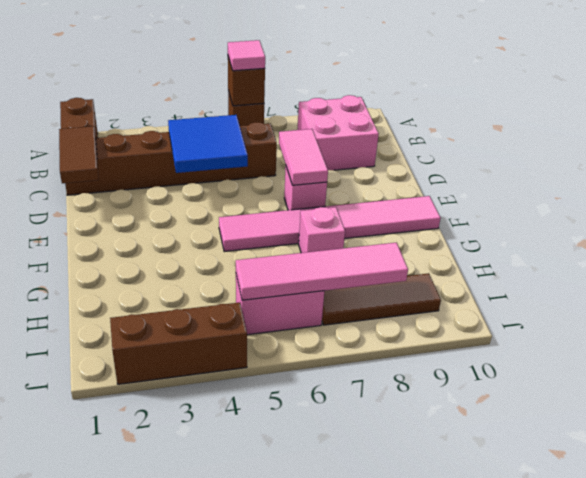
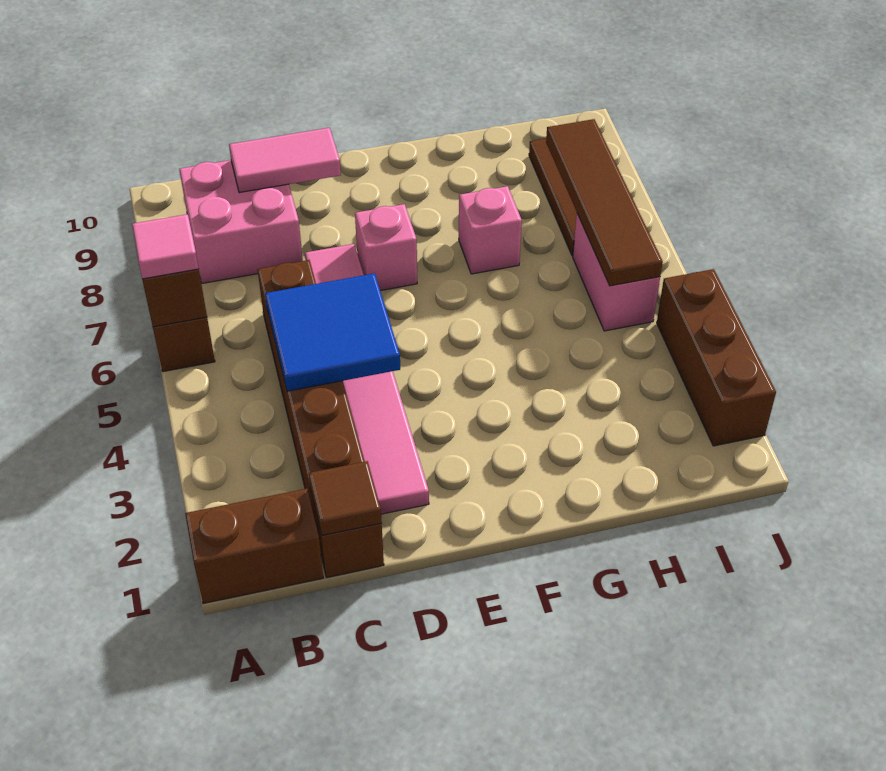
brown tile C1:D1 level 2 -> brown tile C1 level 2
pink tile D7:E7 level 2 -> pink tile C9:D9 level 2
pink tile F5:F10 level 1 -> pink tile D2:D7 level 1
pink tile I5:I8 level 2 -> brown tile I5:I8 level 2

